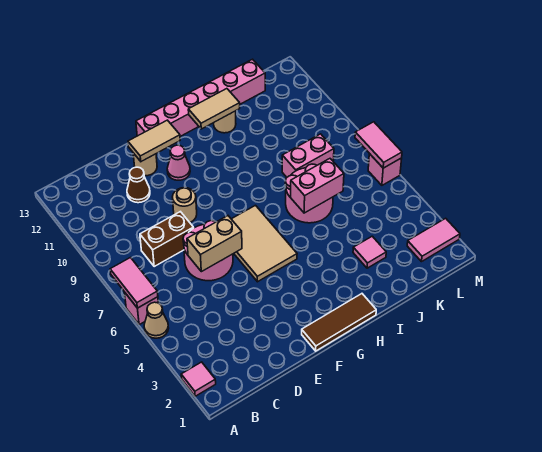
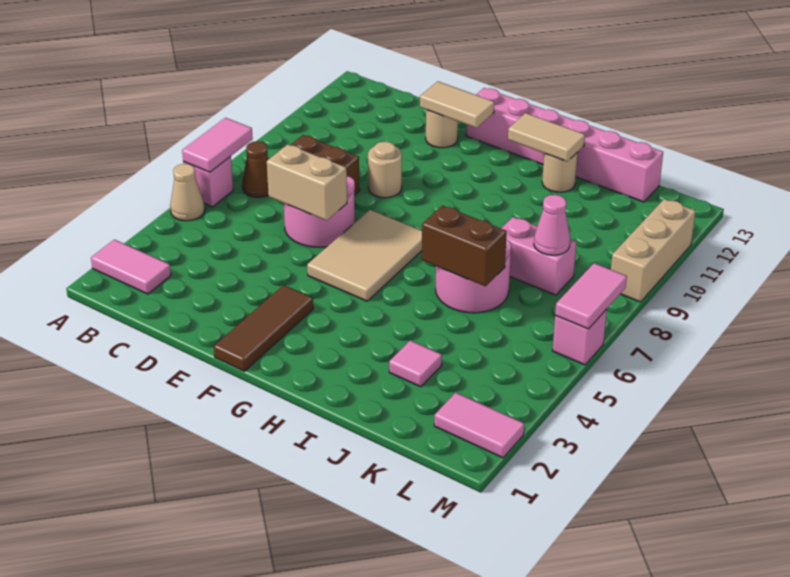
pink tile A2 level 1 -> pink tile A2:B2 level 1
brown cone D11 level 1 -> brown cone B7 level 1
brown tile F1:H1 level 1 -> brown tile F1:F3 level 1
pink cone F11 level 1 -> pink cone K8 level 2
pink brick I6:J6 level 2 -> brown brick I6:J6 level 2
none -> tan brick M9:M11 level 1

